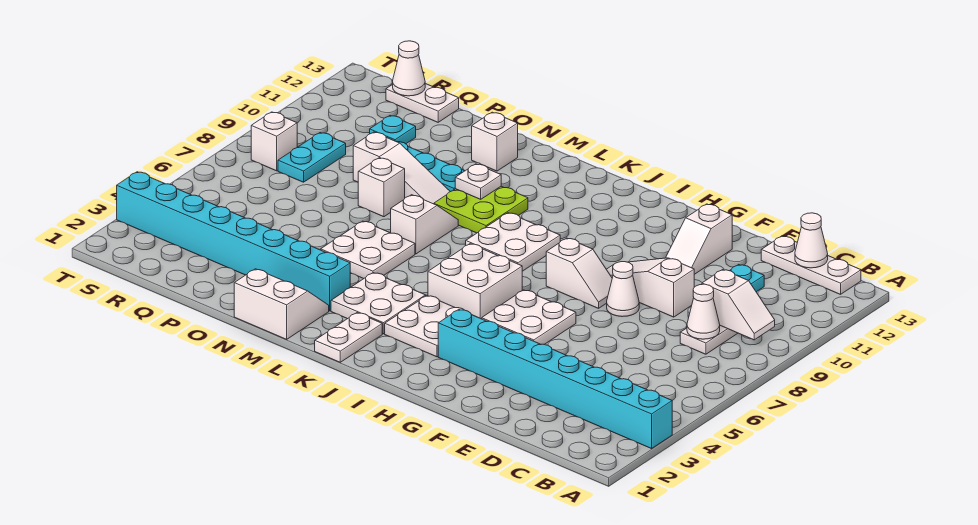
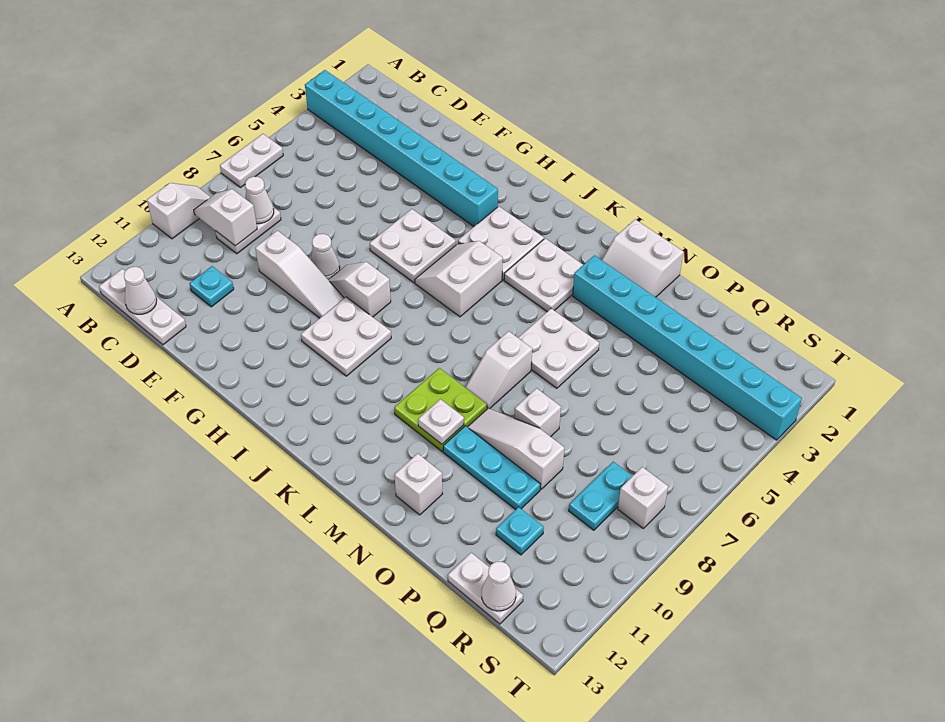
white slope F11:F12 level 1 top 12 -> white slope A9:A10 level 1 top 10
white brick I5:J6 level 1 -> white slope I5:J6 level 1 top J
white plate J8:K9 level 1 -> white plate H9:I10 level 1
white plate K1:K2 level 1 -> white plate A6:A7 level 1

